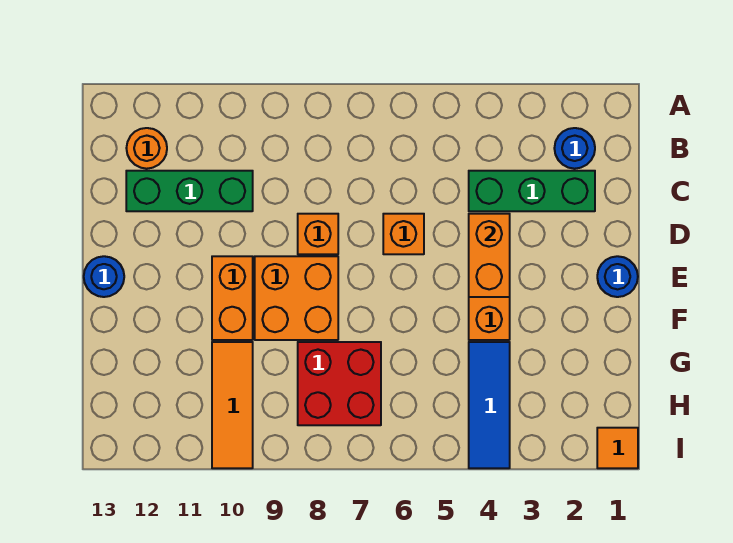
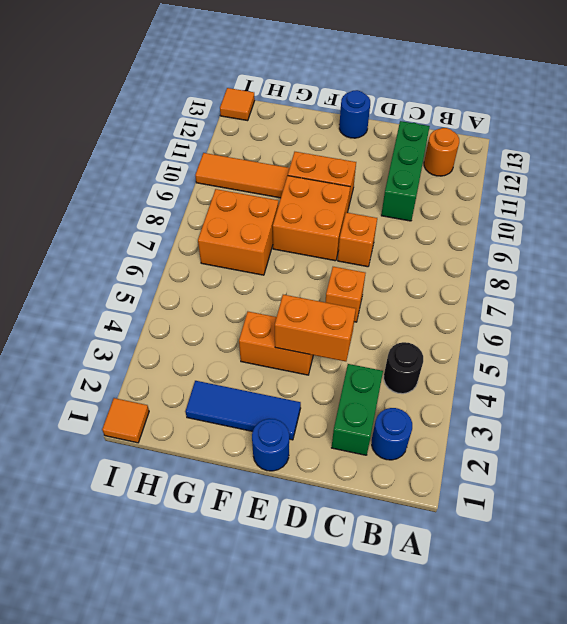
none -> black round brick B4 level 1
green brick C2:C4 level 1 -> green brick C2:C3 level 1
blue tile G4:I4 level 1 -> blue tile E2:G2 level 1
red brick G7:H8 level 1 -> orange brick G7:H8 level 1
none -> orange tile I13 level 1

